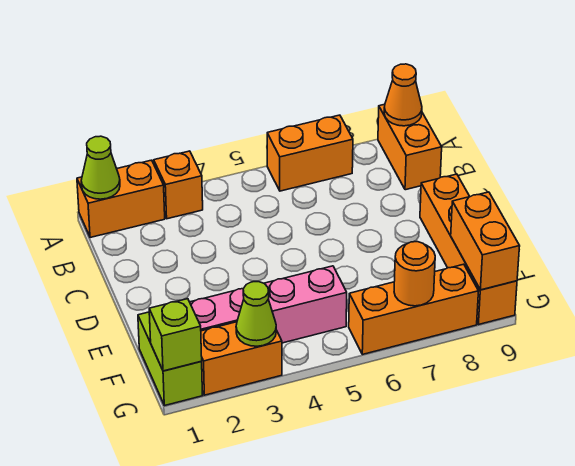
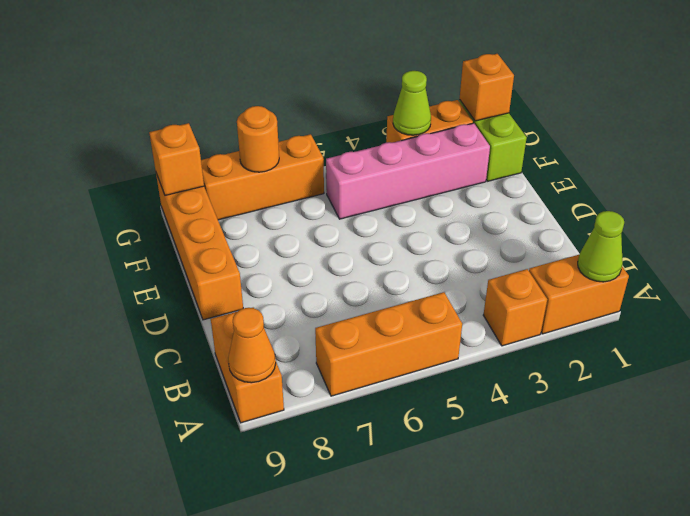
orange brick A6:A7 level 1 -> orange brick A5:A7 level 1
orange brick F9:G9 level 2 -> orange brick G9 level 2
lime brick G1 level 2 -> orange brick G1 level 2

